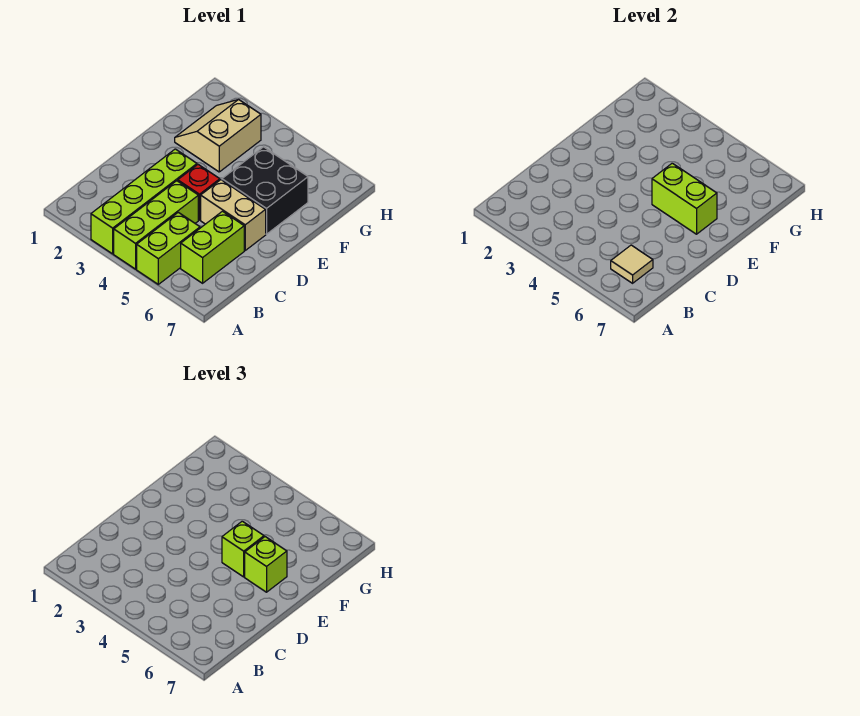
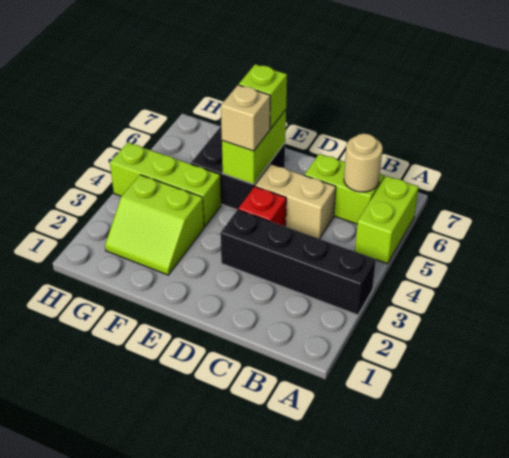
lime brick A3:D3 level 1 -> black brick A3:D3 level 1
lime brick A4:C4 level 1 -> lime brick F4:H4 level 1
lime brick A5:B5 level 1 -> lime brick A5:A6 level 1
tan tile B6 level 2 -> tan round brick B6 level 2
tan brick D5:D6 level 1 -> tan brick C5:D5 level 1
lime brick E5 level 3 -> tan brick E5 level 3
tan slope F2:G3 level 1 top 3 -> lime slope F2:G3 level 1 top 3

